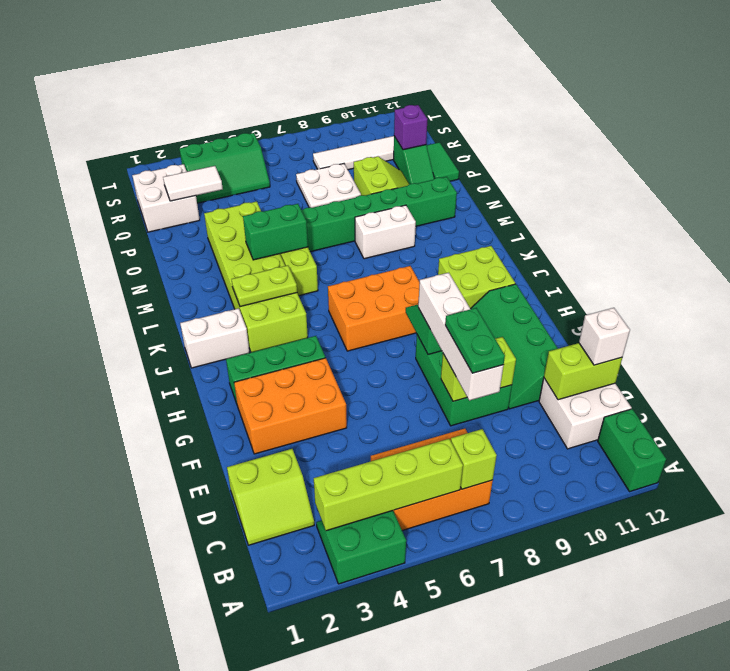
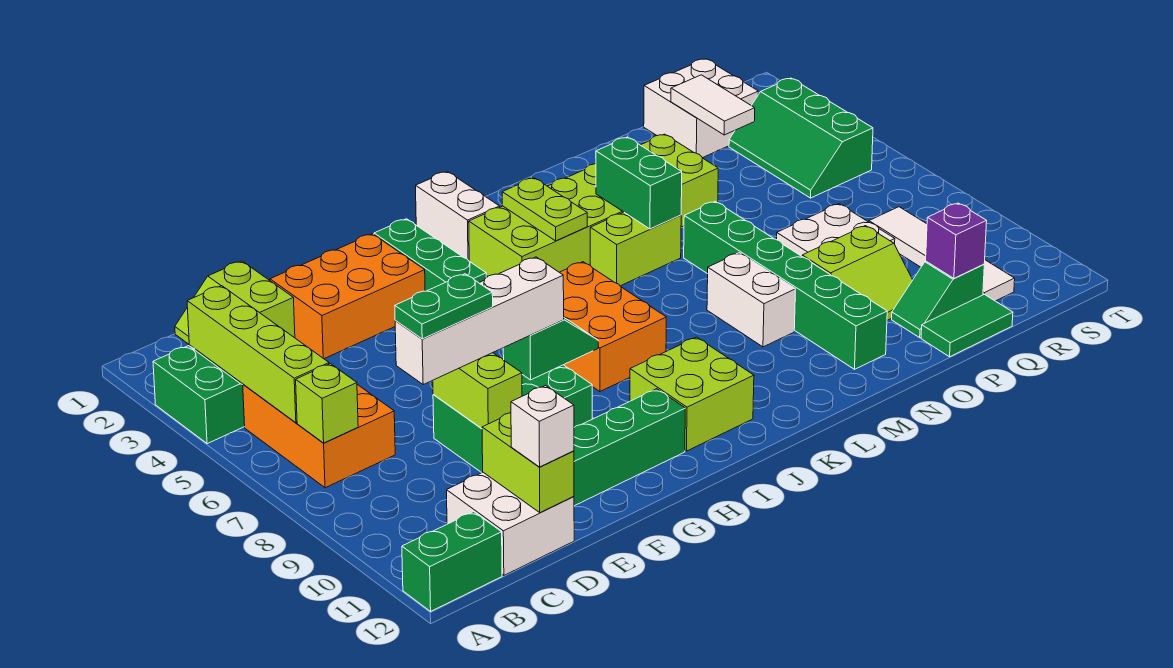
orange brick F2:G4 level 1 -> orange brick E2:G3 level 1

